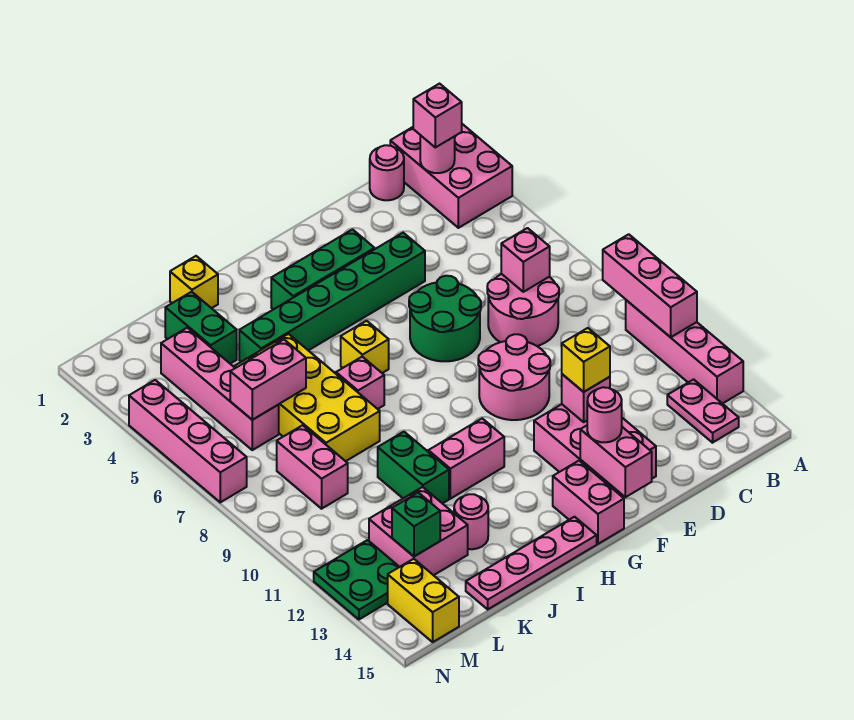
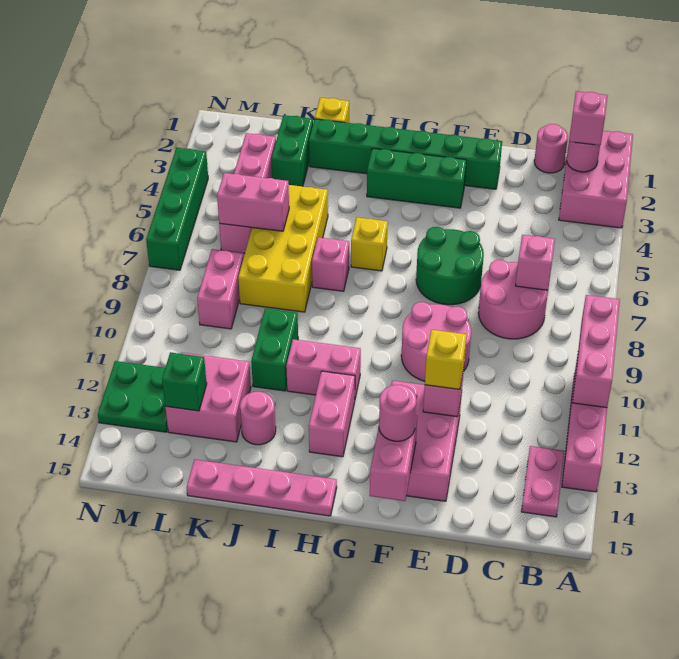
green brick E4:J4 level 1 -> green brick E2:J2 level 1
pink brick G14:G15 level 1 -> pink brick H12:H13 level 1
yellow brick M14:M15 level 1 -> none
pink brick N4:N7 level 1 -> green brick N4:N7 level 1

